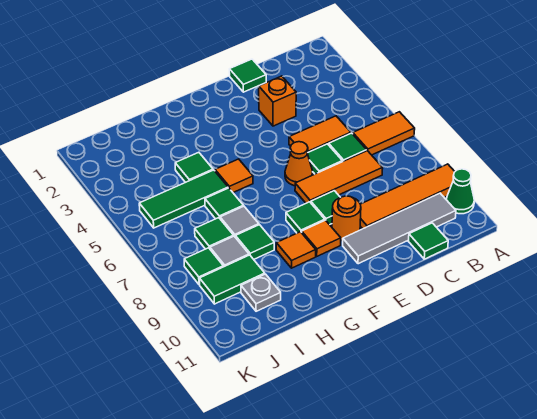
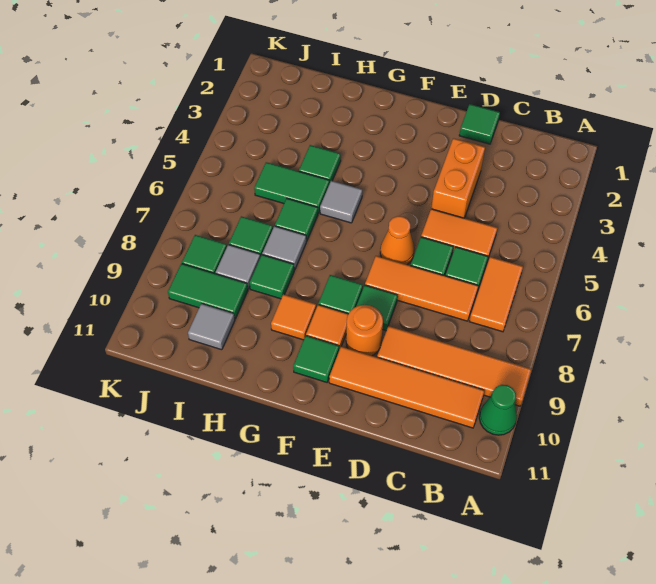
orange tile A6:B6 level 1 -> orange tile B6:B7 level 1
grey tile B10:E10 level 1 -> orange tile B10:E10 level 1
green tile C11 level 1 -> green tile F10 level 1
orange brick D3 level 1 -> orange brick D3:D4 level 1
orange tile G5 level 1 -> grey tile G5 level 1
green tile H5:J5 level 1 -> green tile H5:I5 level 1
grey plate I10 level 1 -> grey tile I10 level 1

